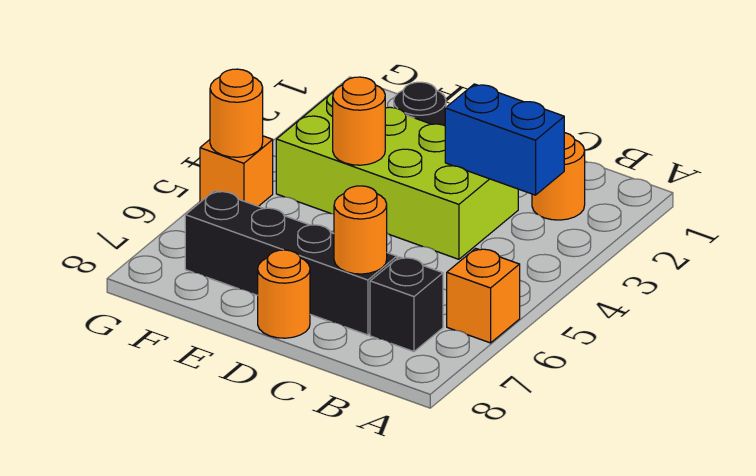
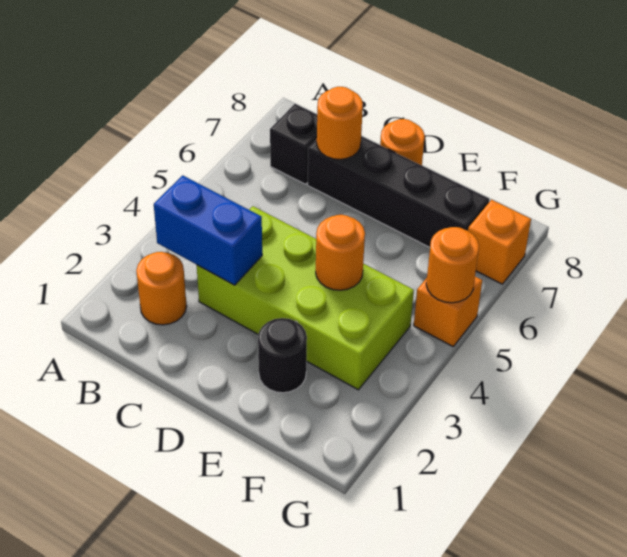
orange brick A6 level 1 -> orange brick G7 level 1

